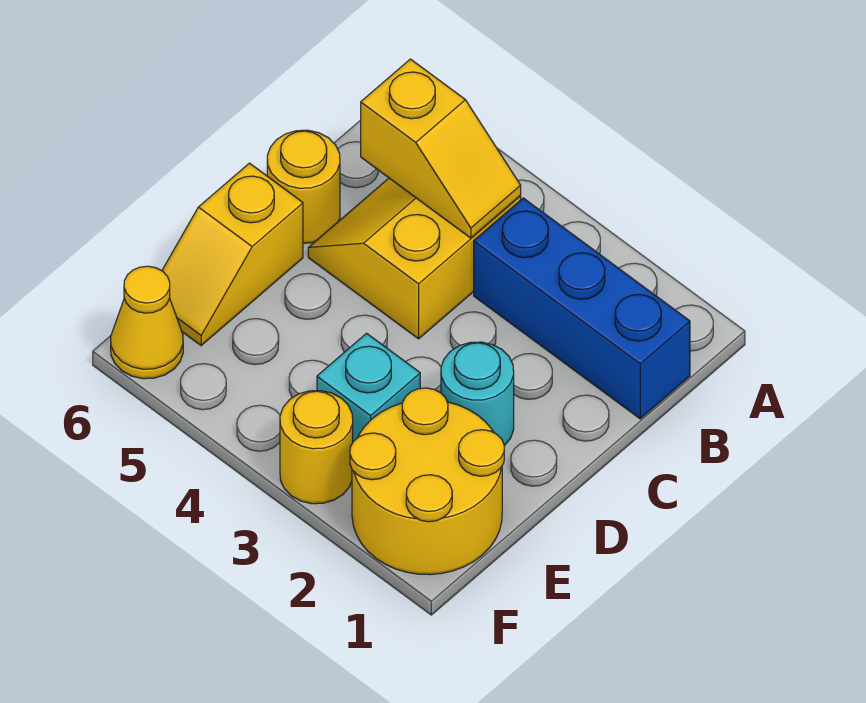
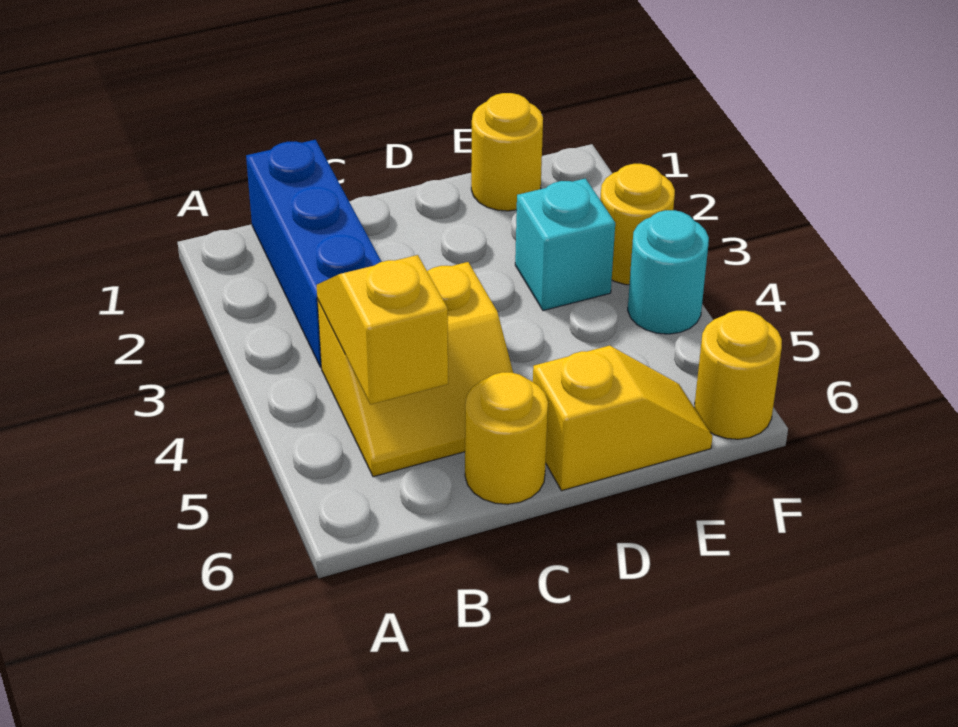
cyan round brick D2 level 1 -> cyan round brick F4 level 1
yellow round brick E1:F2 level 1 -> yellow round brick E1 level 1
yellow cone F6 level 1 -> yellow round brick F6 level 1

